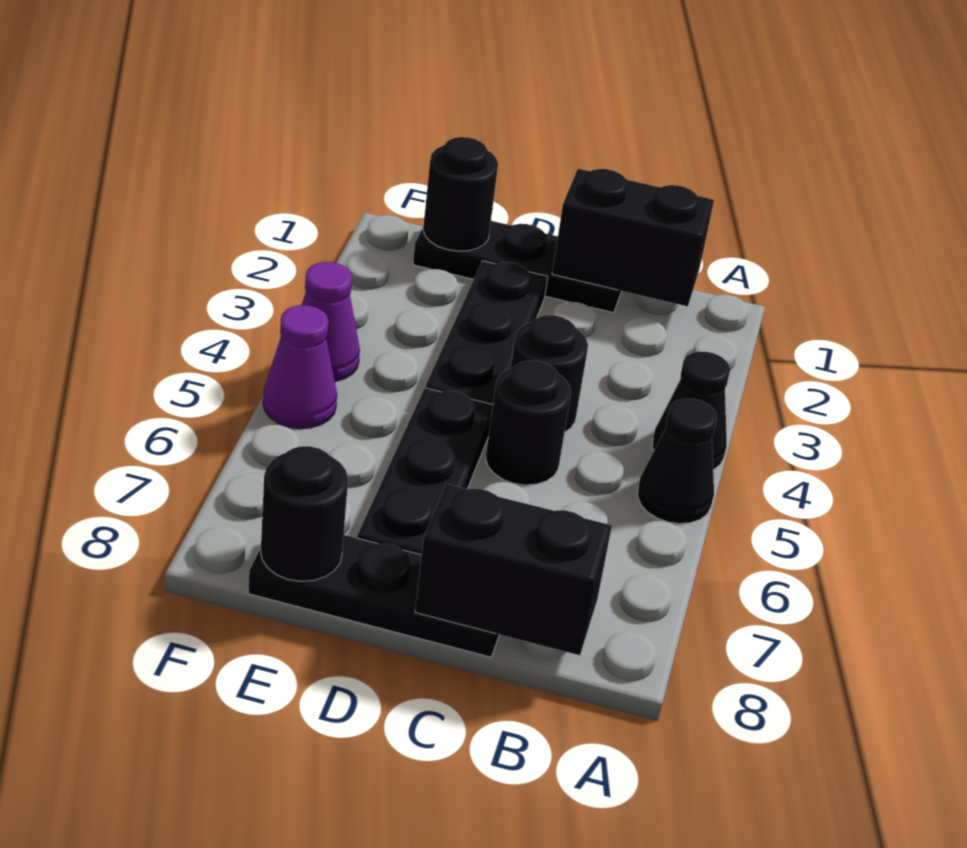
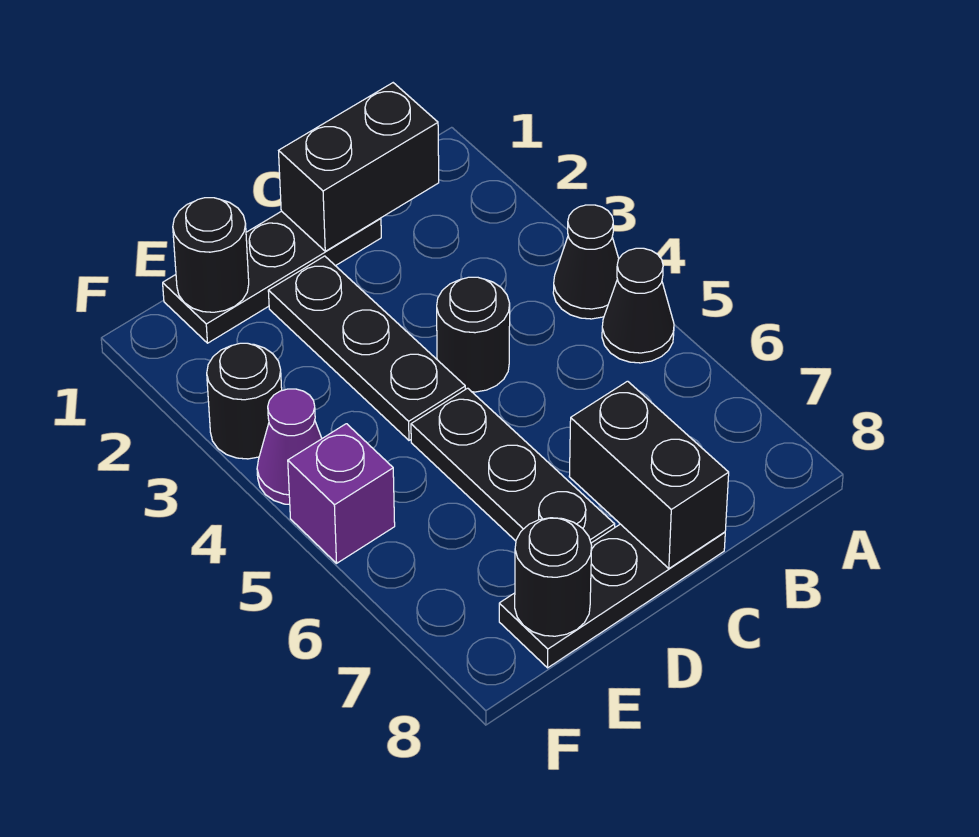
black brick B8:C8 level 2 -> black brick C7:C8 level 2
black round brick C5 level 1 -> black round brick F3 level 1
purple cone F5 level 1 -> purple brick F5 level 1

